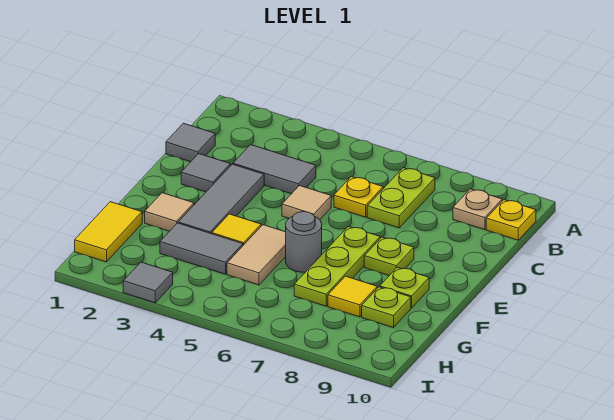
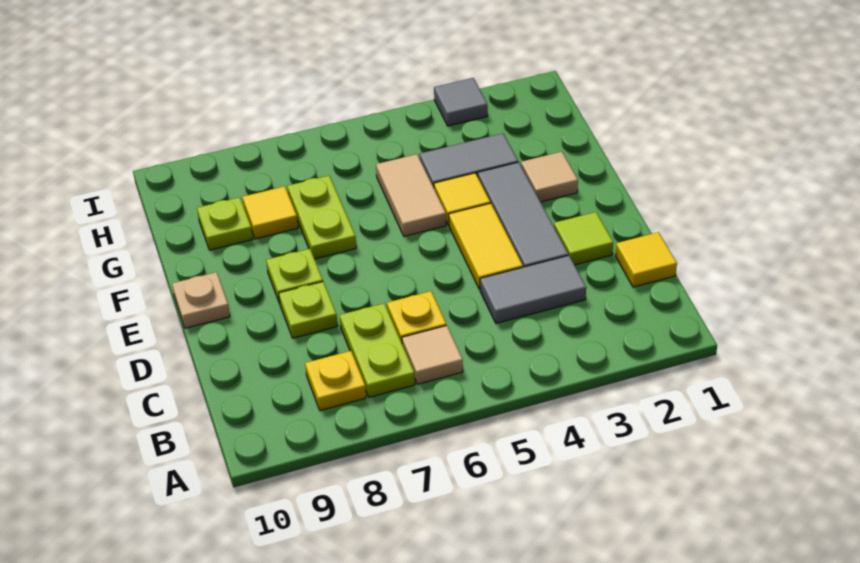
tan plate B9 level 1 -> tan plate E10 level 1
yellow plate B10 level 1 -> yellow plate B8 level 1
grey tile C1 level 1 -> yellow tile C1 level 1
grey tile D2 level 1 -> lime tile D2 level 1
tan tile D5 level 1 -> tan tile B6 level 1
lime plate E7:G7 level 1 -> lime plate F7:G7 level 1
grey round brick F6 level 1 -> none
lime plate F9 level 1 -> lime plate D8 level 1
yellow tile G1:H1 level 1 -> yellow tile D4:E4 level 1

